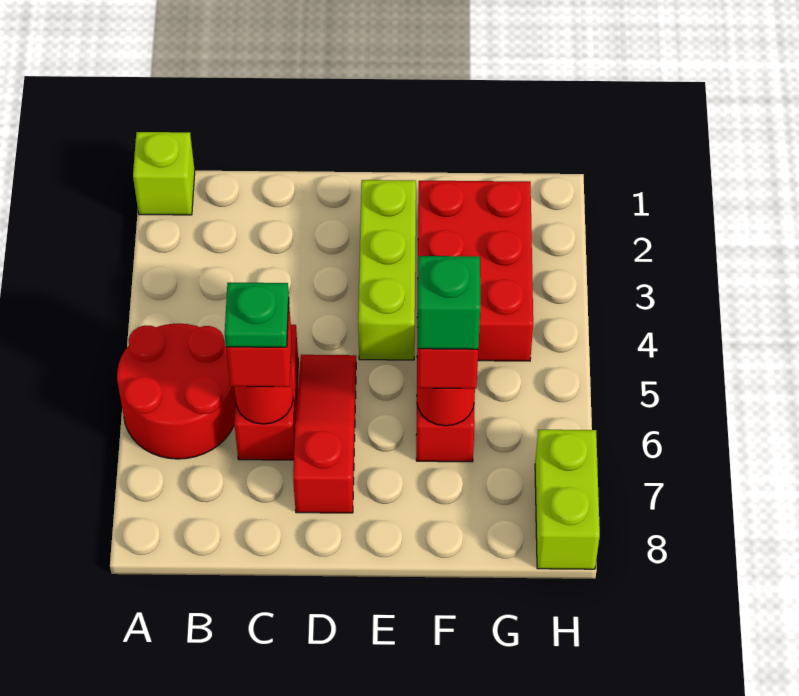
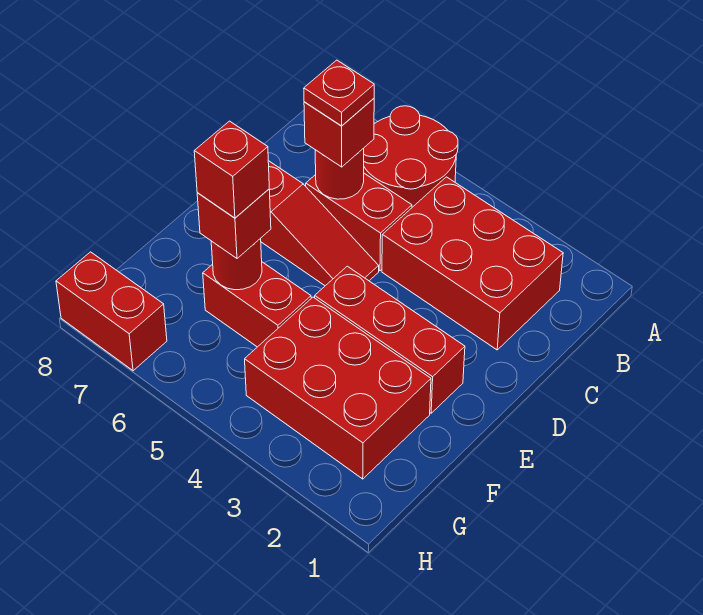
lime brick A1 level 1 -> none
none -> red brick B2:C4 level 1
green plate C6 level 4 -> red plate C6 level 4
lime brick E2:E4 level 1 -> red brick E2:E4 level 1
green brick F6 level 4 -> red brick F6 level 4
lime brick H7:H8 level 1 -> red brick H7:H8 level 1

